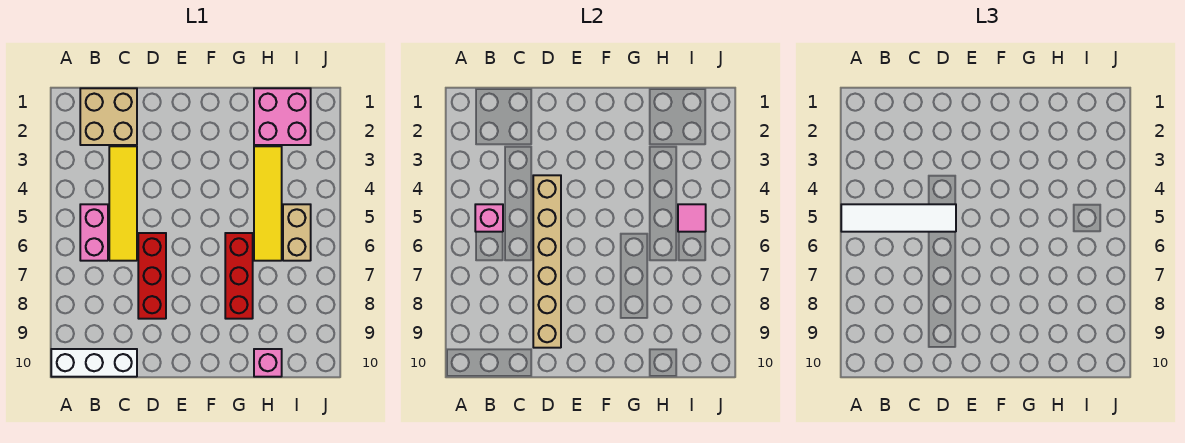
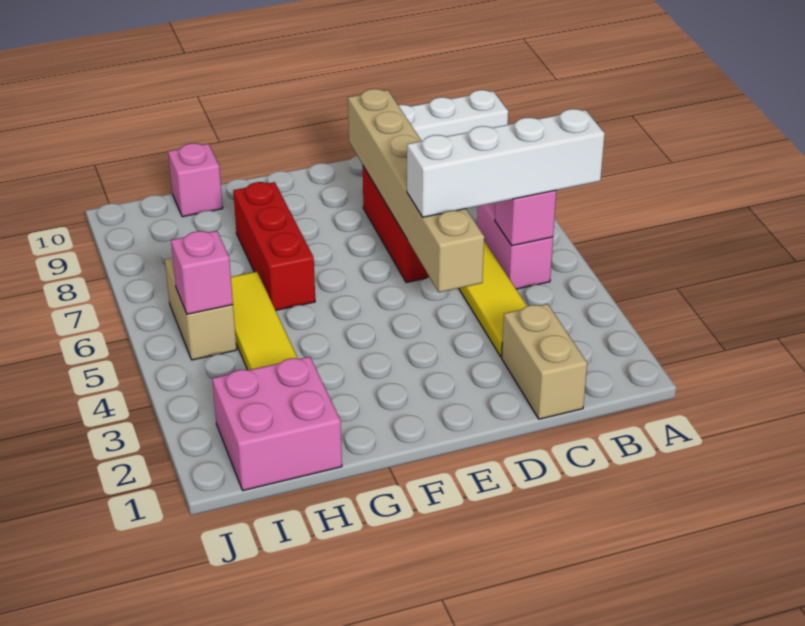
white tile A5:D5 level 3 -> white brick A5:D5 level 3
tan brick B1:C2 level 1 -> tan brick C1:C2 level 1
pink tile I5 level 2 -> pink brick I5 level 2

